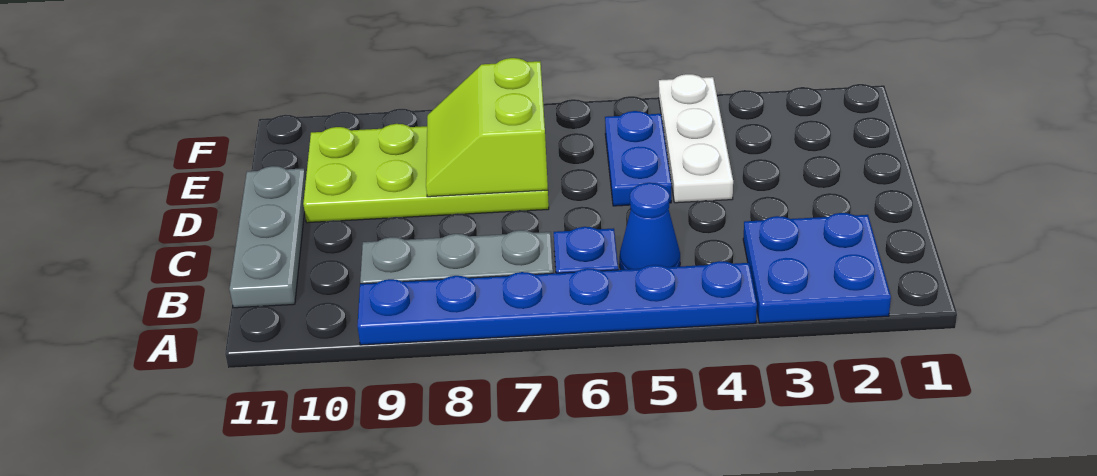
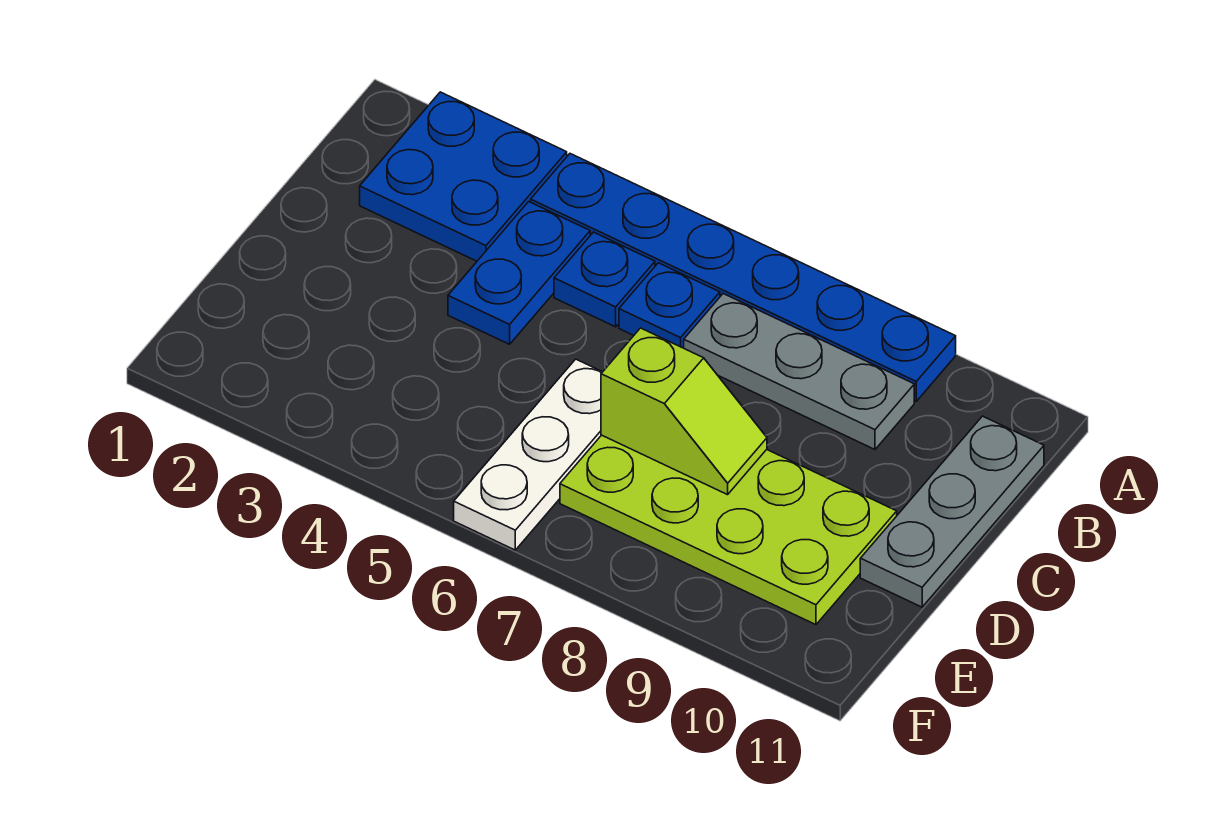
blue cone B5 level 1 -> blue plate B5 level 1
white plate D4:F4 level 1 -> white plate D6:F6 level 1
blue plate D5:E5 level 1 -> blue plate B4:C4 level 1
lime slope D7:E8 level 2 top 7 -> lime slope D7:D8 level 2 top 7

